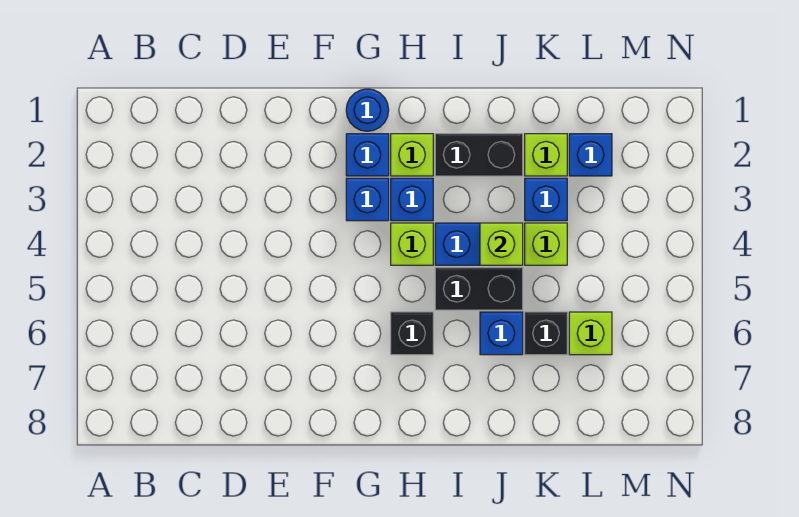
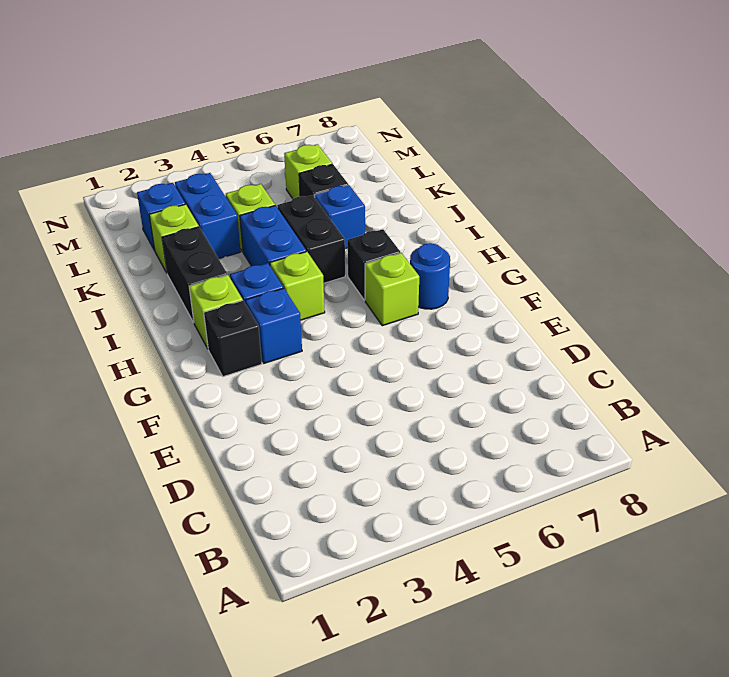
blue round brick G1 level 1 -> blue round brick G7 level 1
blue brick G2 level 1 -> black brick G2 level 1
lime brick J4 level 2 -> lime brick G6 level 1
blue brick K3 level 1 -> blue brick K3:L3 level 1

